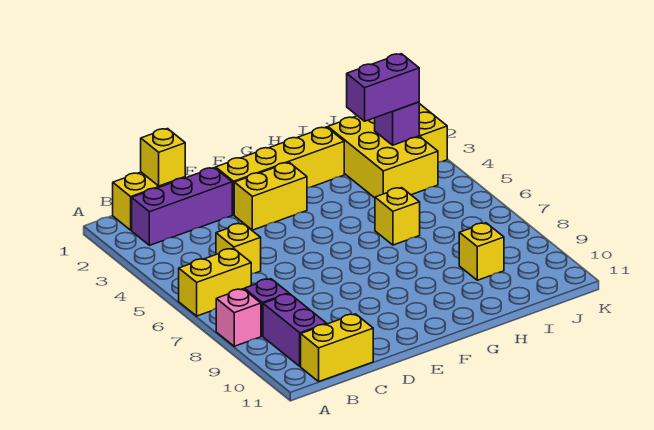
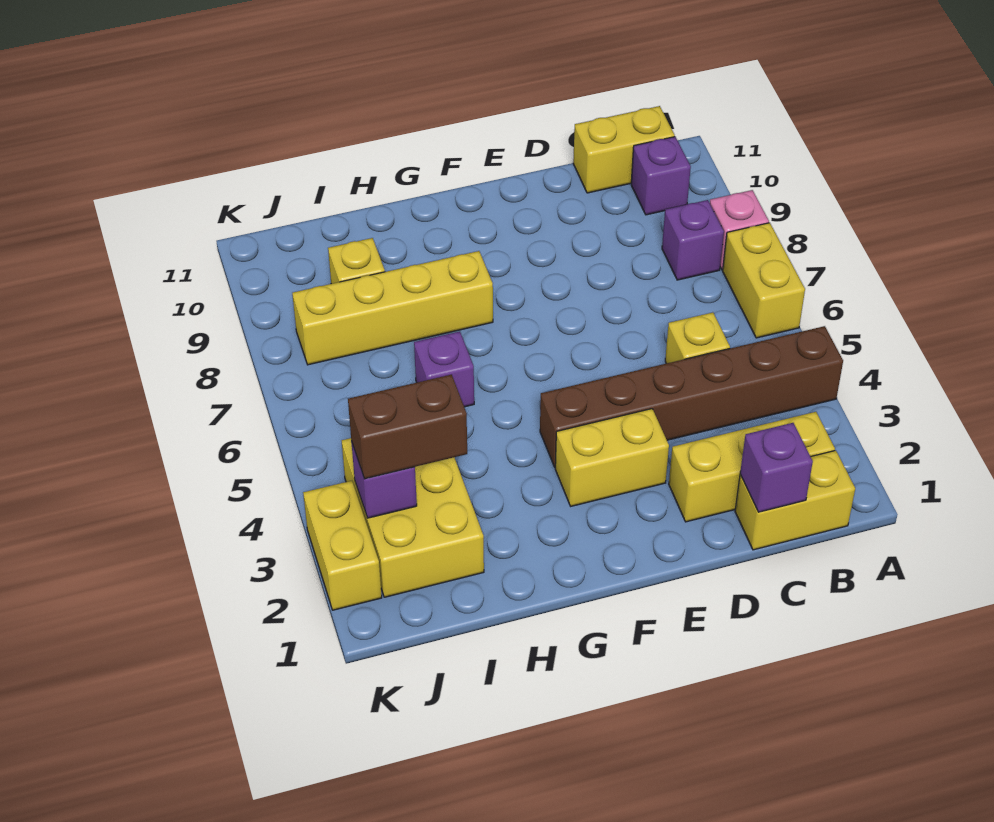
none -> brown brick A4:F4 level 1
yellow brick A6:B6 level 1 -> yellow brick A6:A7 level 1
purple brick B2:D2 level 1 -> yellow brick B2:D2 level 1
purple brick B9:B10 level 1 -> purple brick B10 level 1
yellow brick C1 level 2 -> purple brick C1 level 2
yellow brick E2:H2 level 1 -> yellow brick G8:J8 level 1
yellow brick H6 level 1 -> purple brick H6 level 1
purple brick I3:J3 level 3 -> brown brick I3:J3 level 3

